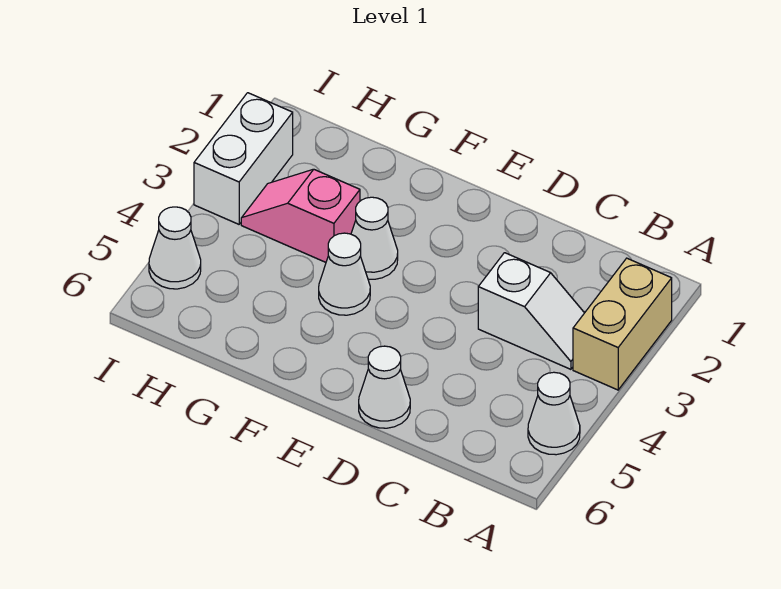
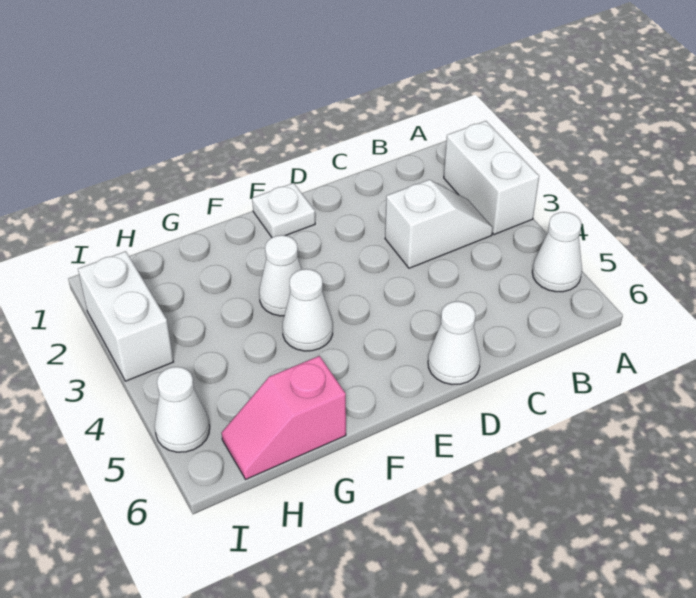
tan brick A2:A3 level 1 -> white brick A2:A3 level 1
none -> white plate E1 level 1
pink slope G3:H3 level 1 top G -> pink slope G6:H6 level 1 top G

